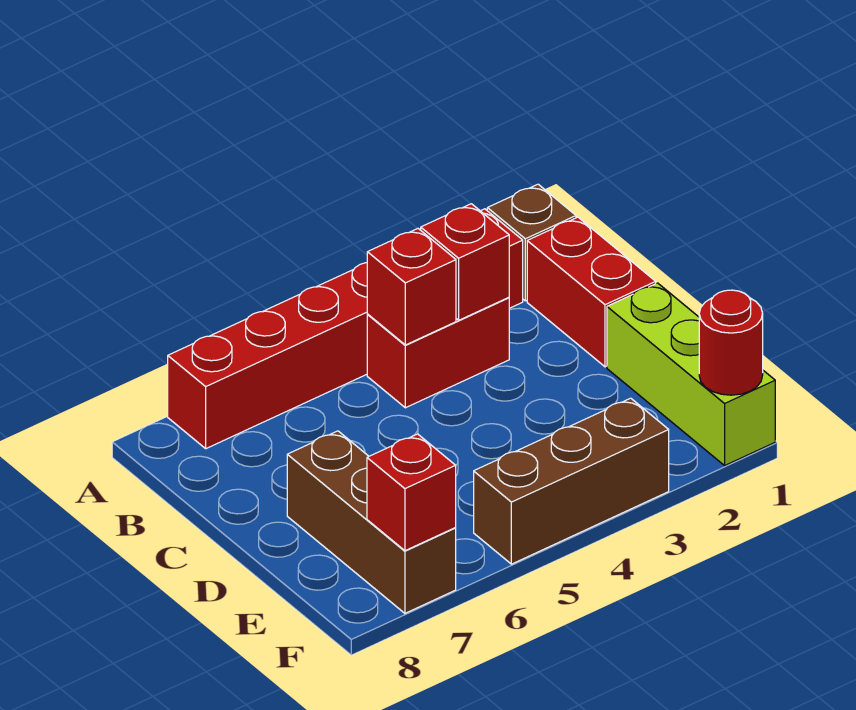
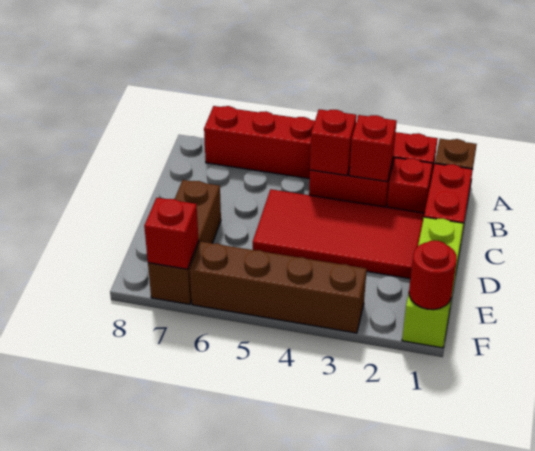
none -> red brick B2 level 1
none -> red tile C2:D5 level 1
brown brick F3:F5 level 1 -> brown brick F3:F6 level 1

